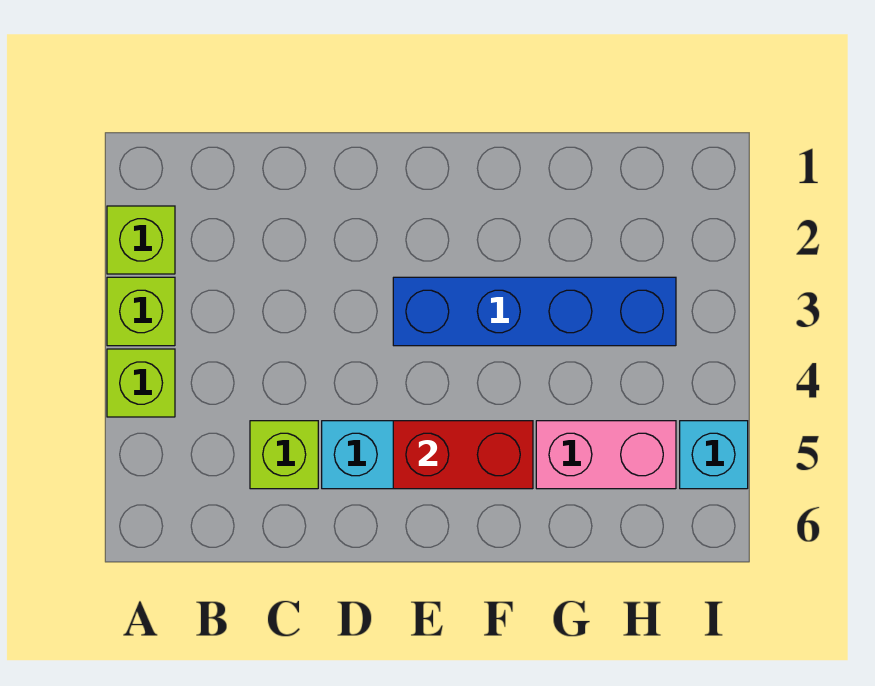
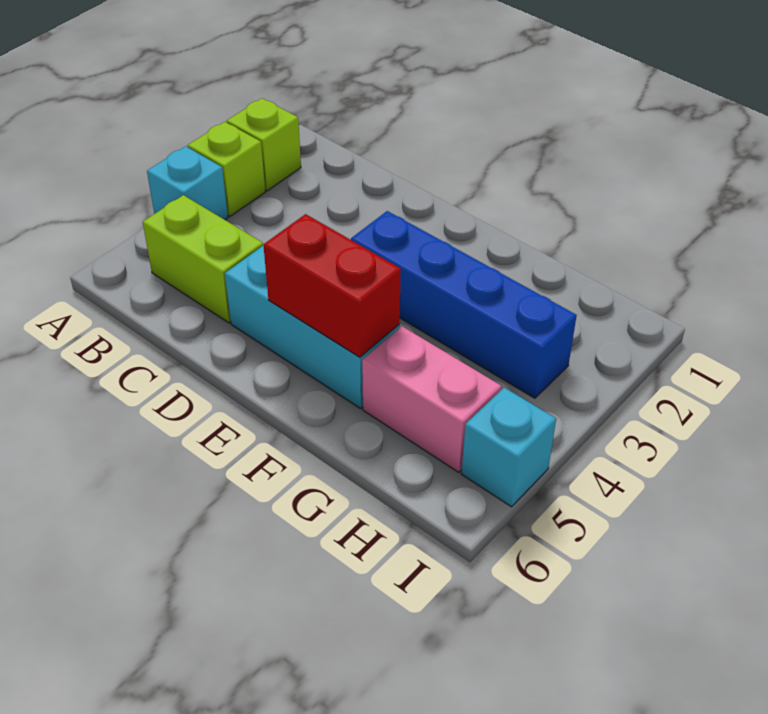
lime brick A4 level 1 -> cyan brick A4 level 1
lime brick C5 level 1 -> lime brick B5:C5 level 1

